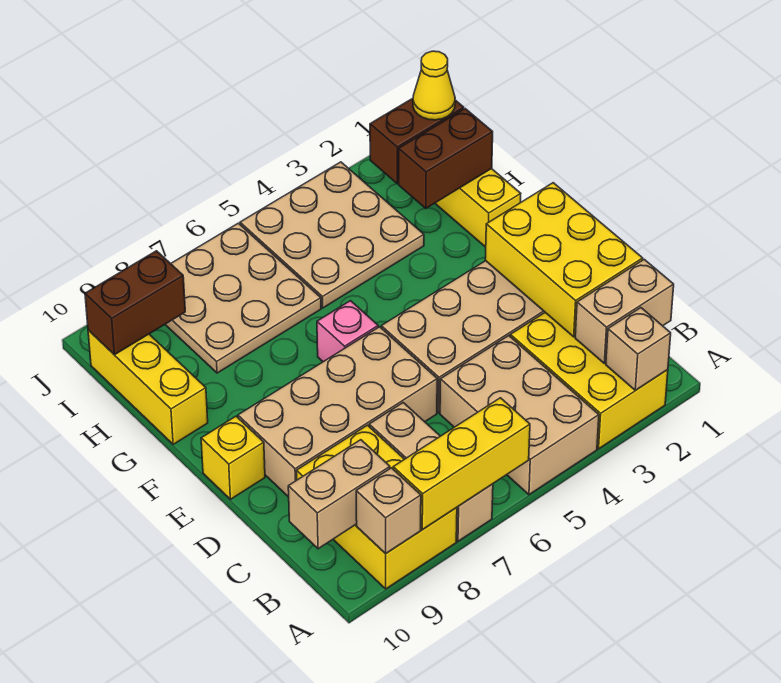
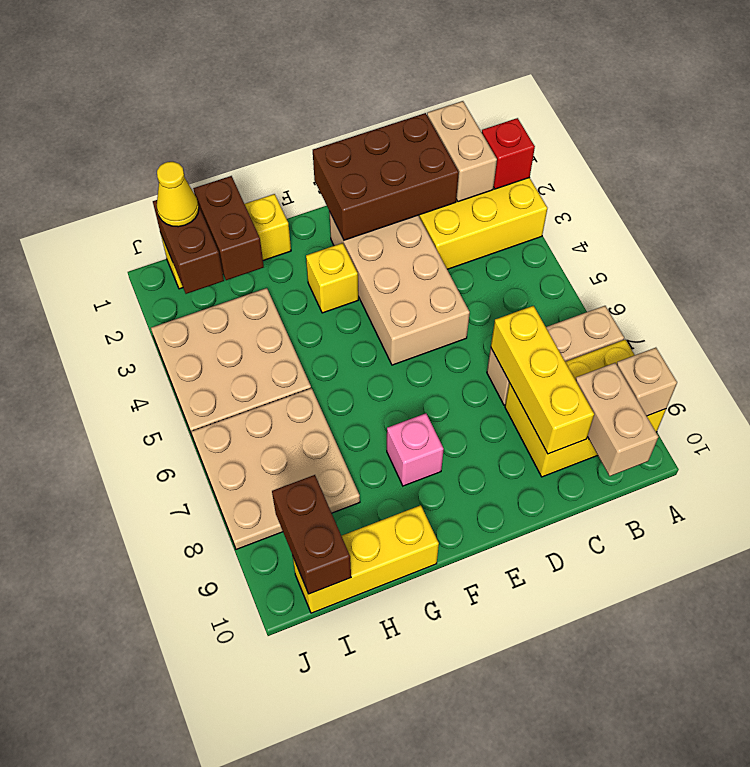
tan brick A2 level 2 -> red brick A2 level 2
tan brick A4:C5 level 1 -> none
yellow brick A6:A8 level 2 -> yellow brick C7:C9 level 2
yellow brick C1:E2 level 2 -> brown brick C1:E2 level 2
tan brick D6:E9 level 1 -> none
yellow brick E10 level 1 -> yellow brick F3 level 1
pink brick F6 level 1 -> pink brick F8 level 1

